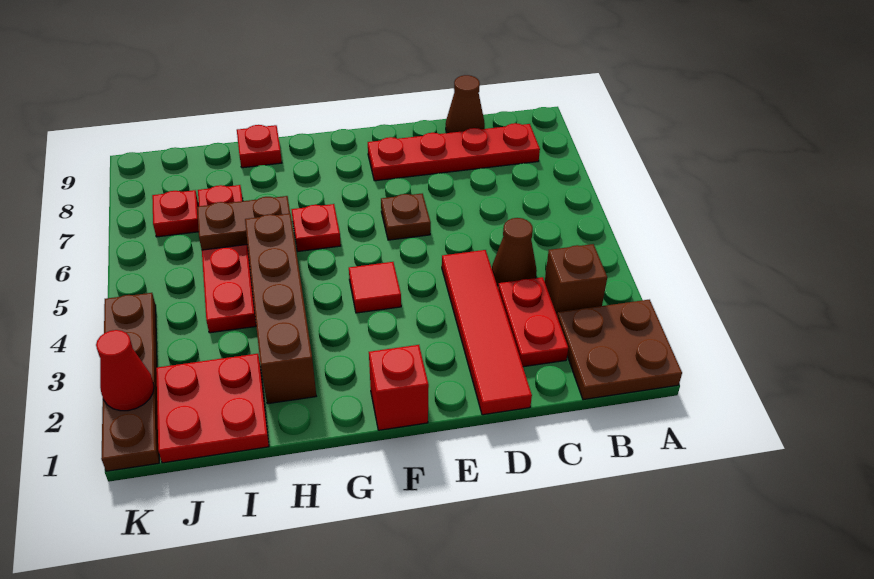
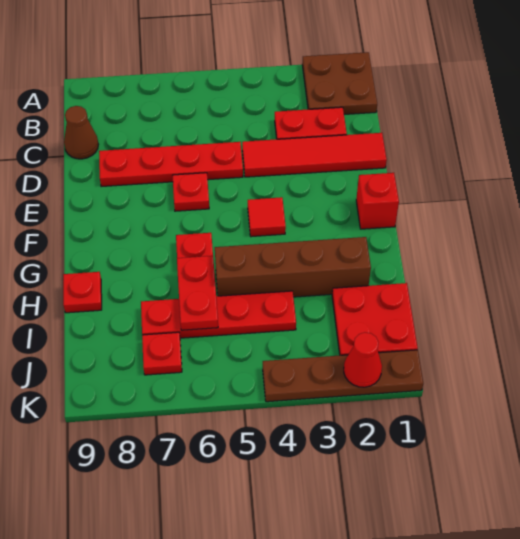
brown brick B3 level 1 -> none
red plate B8:E8 level 1 -> red plate D5:D8 level 1
brown cone C4 level 1 -> none
brown plate E6 level 1 -> red plate E6 level 1
brown plate H6:I6 level 2 -> red plate H6:I6 level 2

